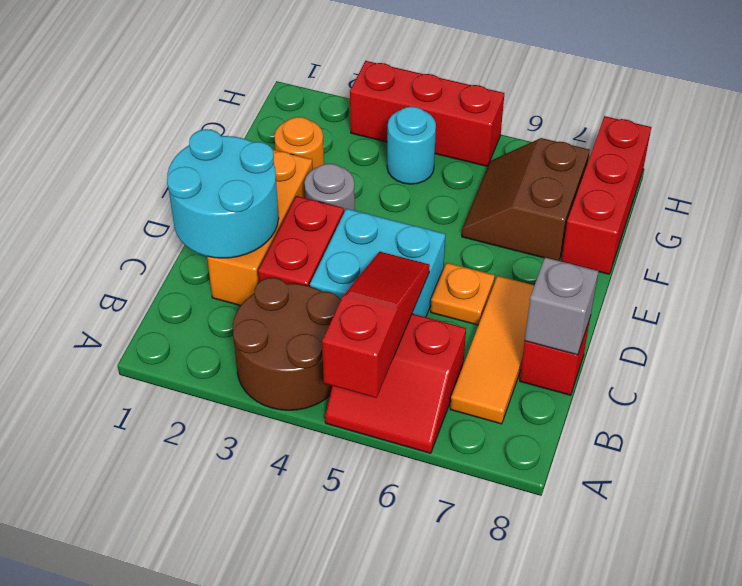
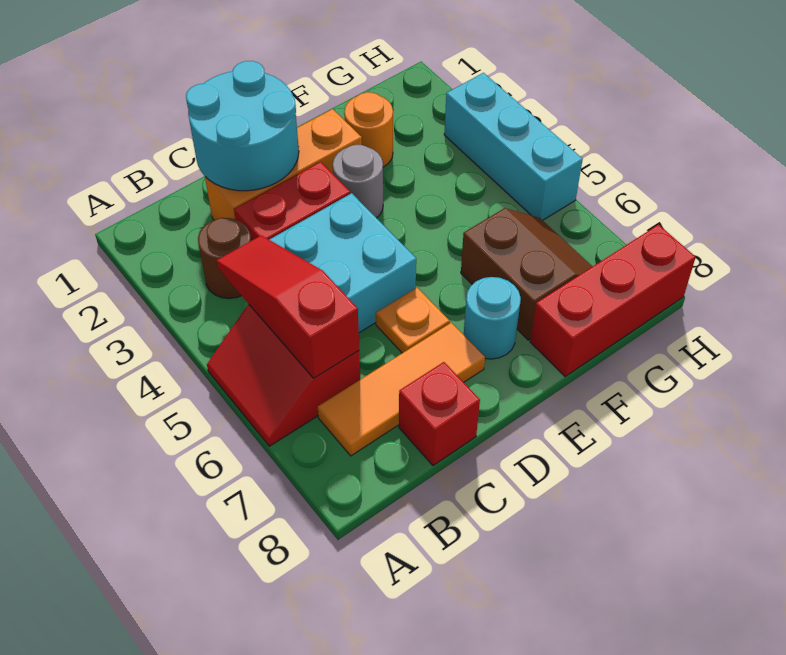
brown round brick A3:B4 level 1 -> brown round brick B3 level 1
red slope A5:C5 level 2 top A -> red slope B4:B6 level 2 top 6
grey brick C8 level 2 -> none
brown slope F6:G7 level 1 top 7 -> brown slope F6:G7 level 1 top F
cyan round brick G4 level 1 -> cyan round brick E7 level 1
red brick H3:H5 level 1 -> cyan brick H3:H5 level 1

